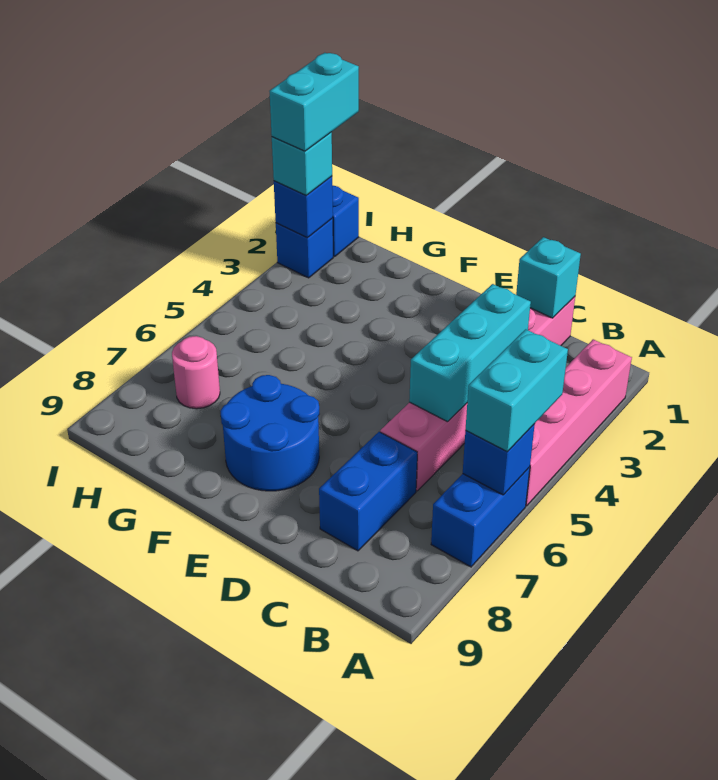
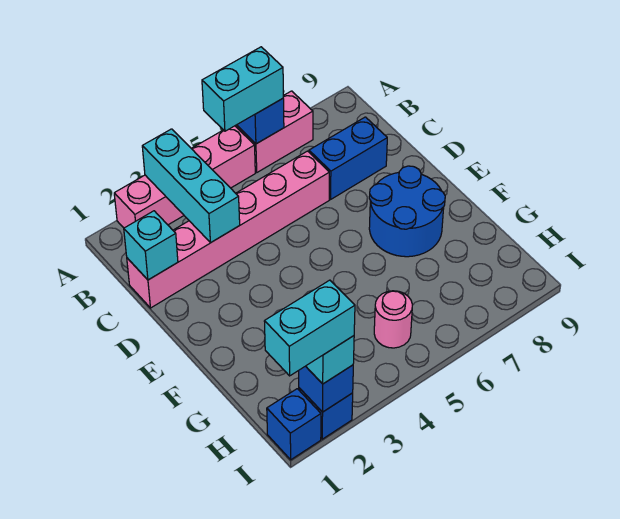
blue brick A6:A7 level 1 -> pink brick A6:A7 level 1
cyan brick C3:C5 level 2 -> cyan brick A3:C3 level 2
pink round brick H7 level 1 -> pink round brick H5 level 1

